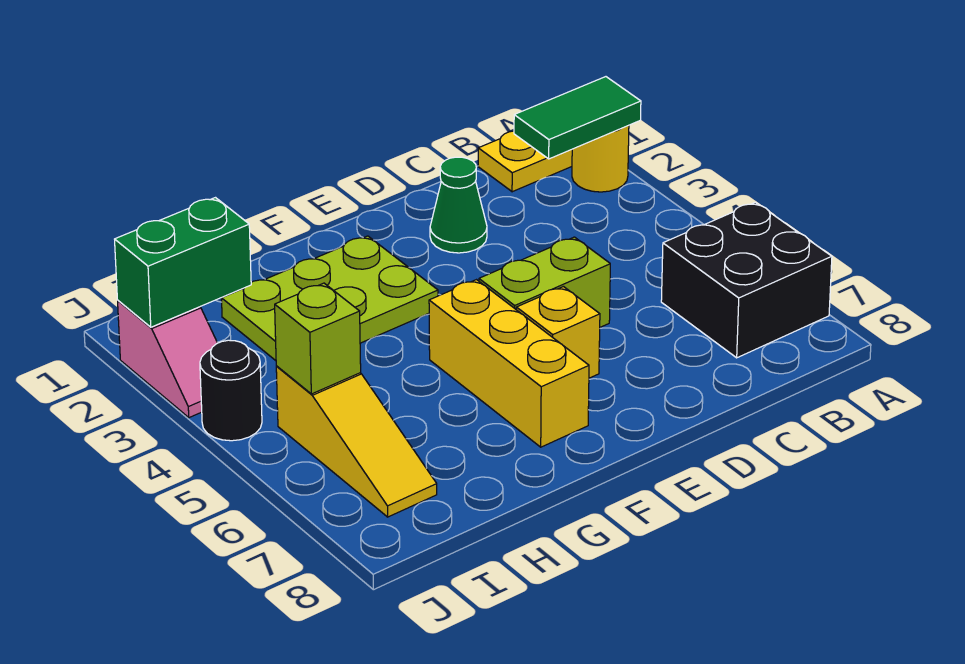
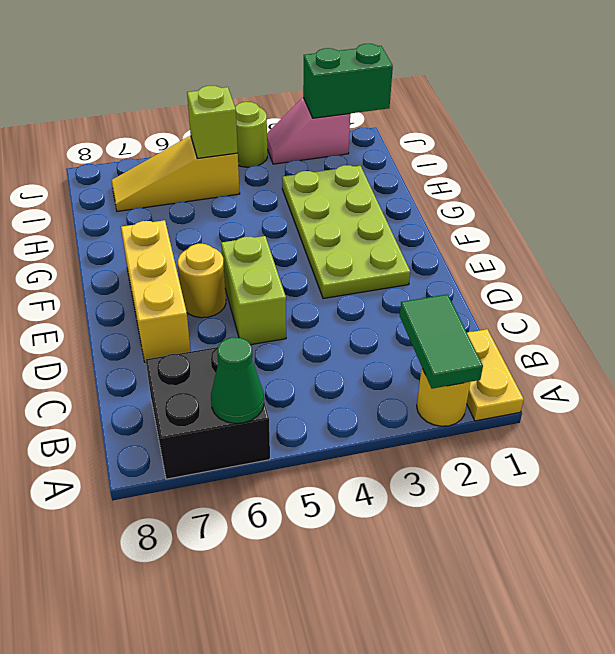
green cone D2 level 1 -> green cone A6 level 2
yellow brick E6 level 1 -> yellow round brick E6 level 1
lime plate F2:H3 level 1 -> lime plate E2:H3 level 1
yellow brick F5:F7 level 1 -> yellow brick D7:F7 level 1
green brick I2:J2 level 2 -> green brick J1:J2 level 2
black round brick J4 level 1 -> lime round brick J4 level 1

